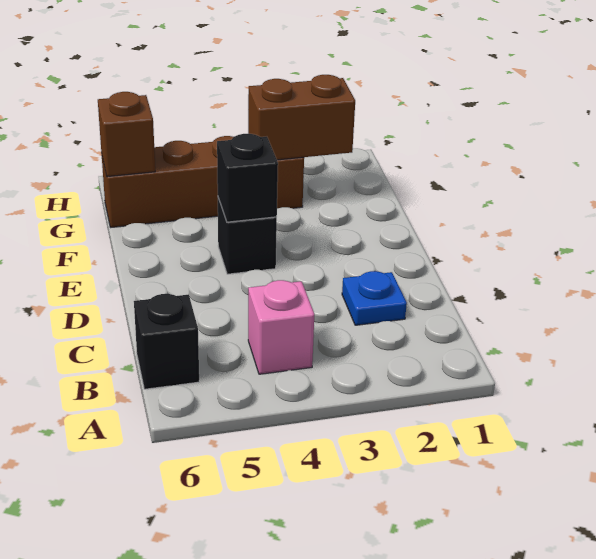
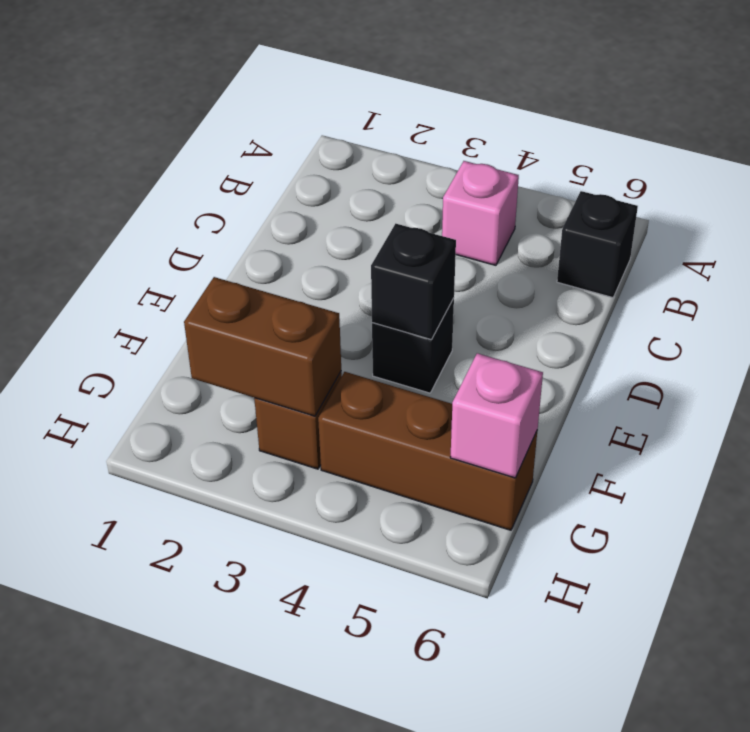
blue plate C2 level 1 -> none
brown brick G6 level 2 -> pink brick G6 level 2

